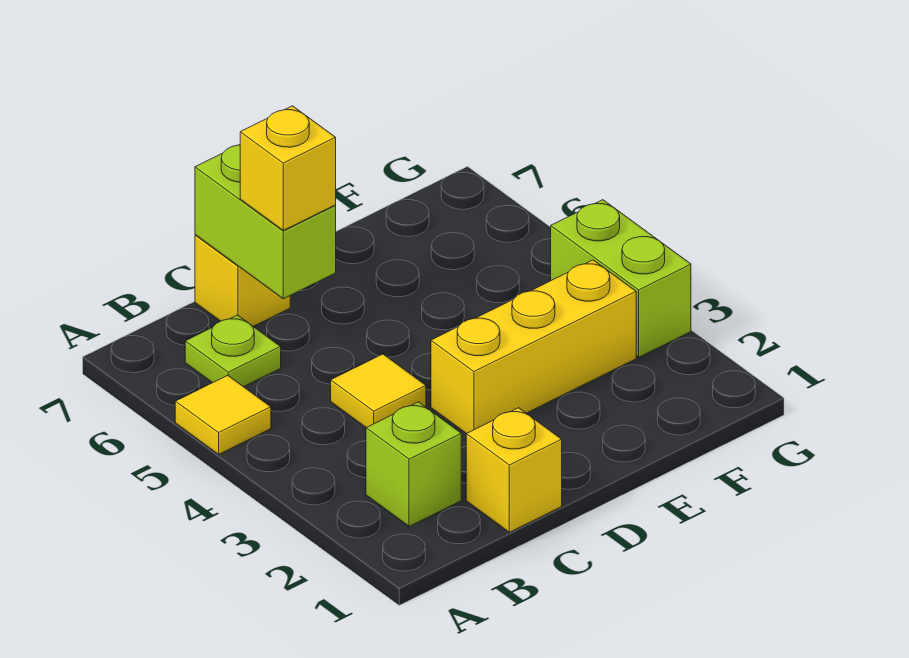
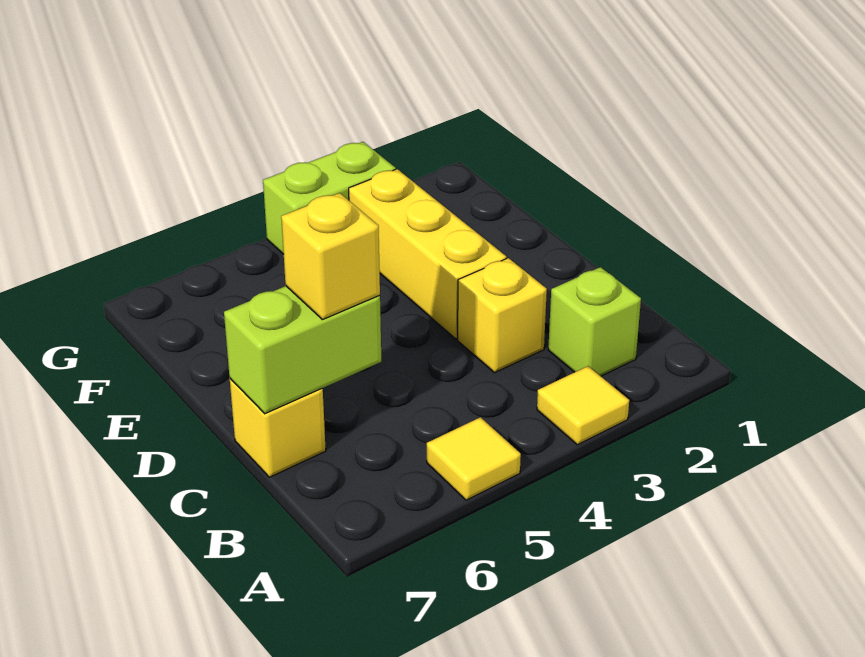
lime plate B6 level 1 -> none
yellow brick C1 level 1 -> yellow brick C3 level 1
yellow tile C4 level 1 -> yellow tile A3 level 1

